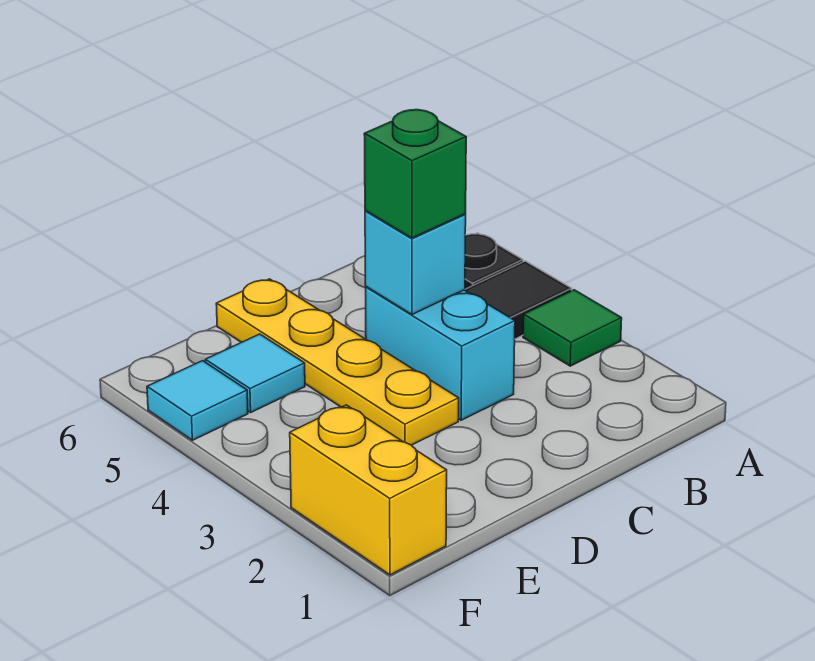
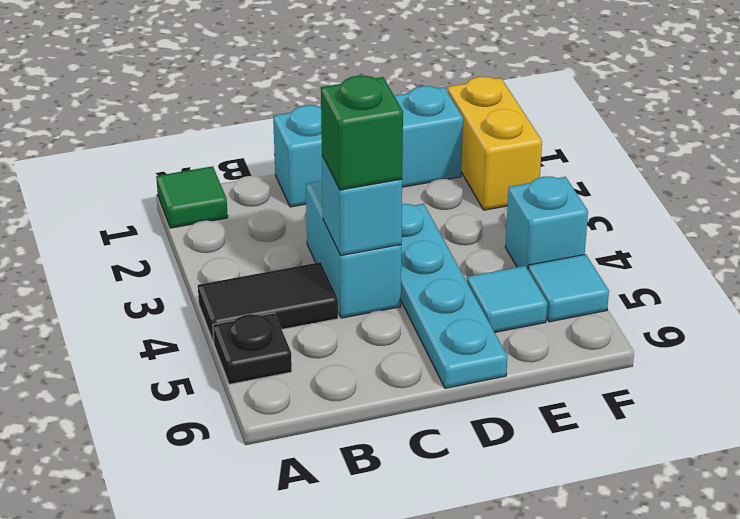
green tile A3 level 1 -> green tile A1 level 1
none -> cyan brick C1:E1 level 1
yellow plate D3:D6 level 1 -> cyan plate D3:D6 level 1
none -> cyan brick F4 level 1

